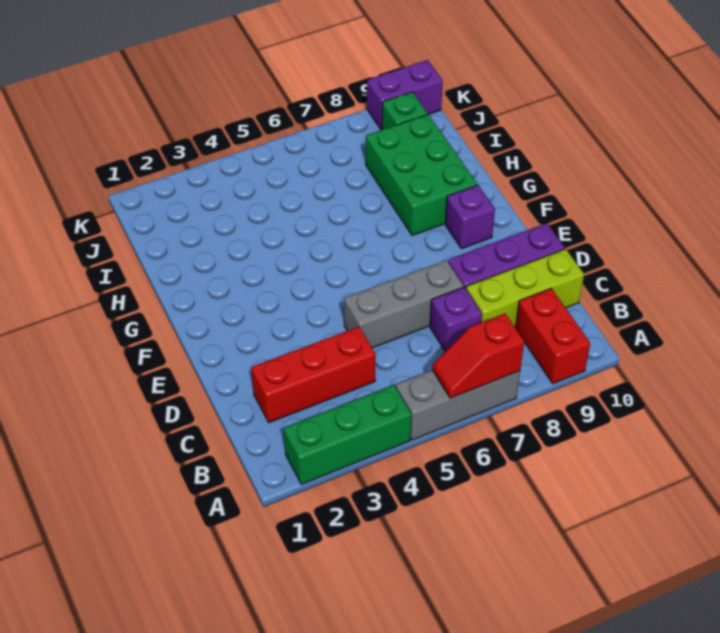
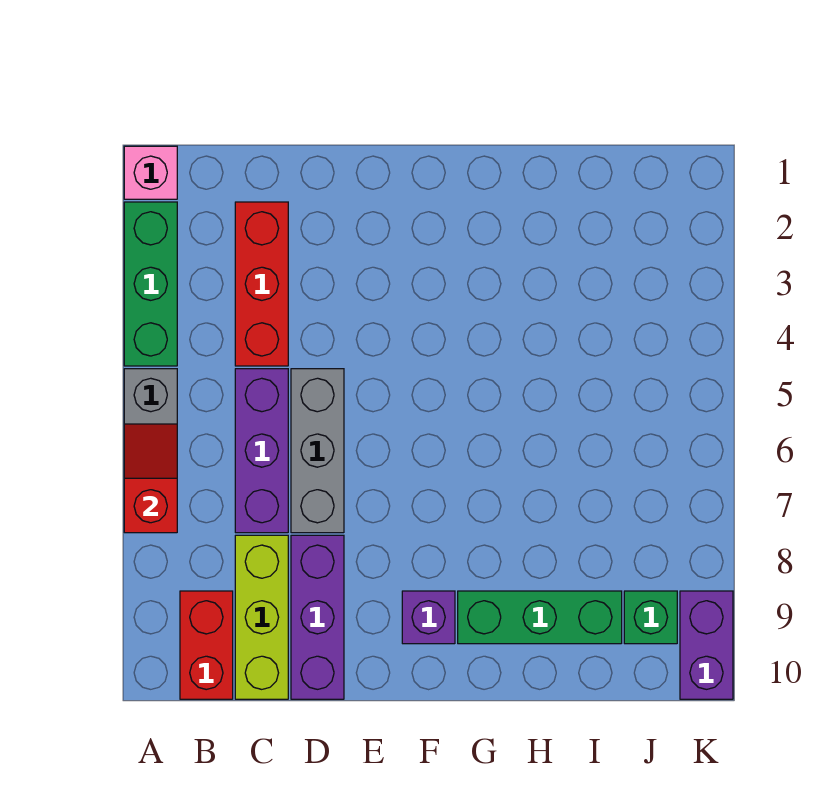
none -> pink brick A1 level 1
red brick A9:B9 level 1 -> red brick B9:B10 level 1
purple brick C7 level 1 -> purple brick C5:C7 level 1
green brick G8:I9 level 1 -> green brick G9:I9 level 1

